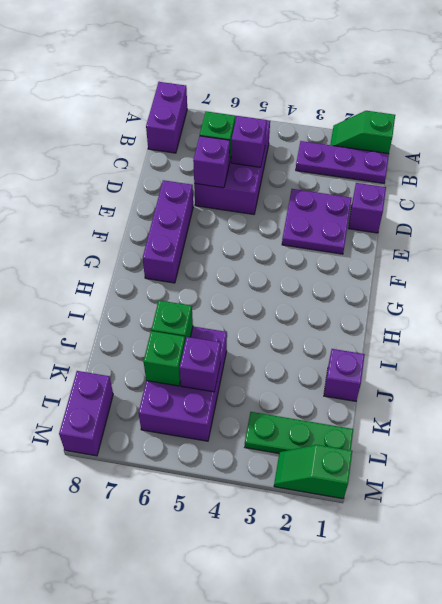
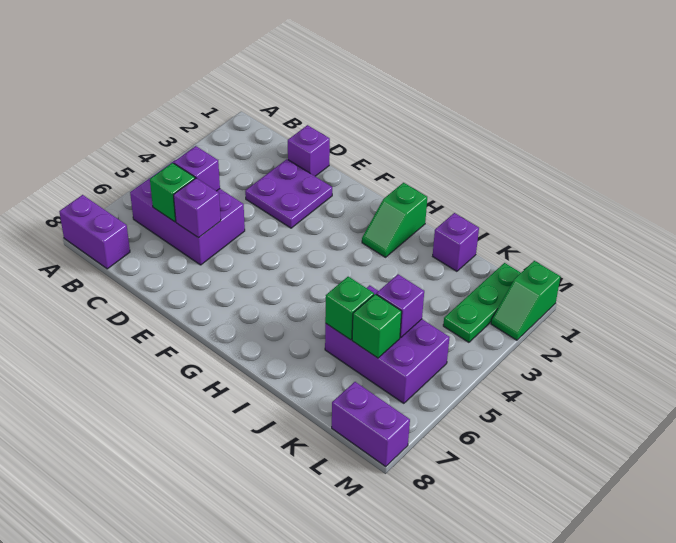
green slope A1:A2 level 1 top 1 -> green slope H1:H2 level 1 top 1
purple plate B1:B3 level 1 -> none
purple brick E7:G7 level 1 -> none

